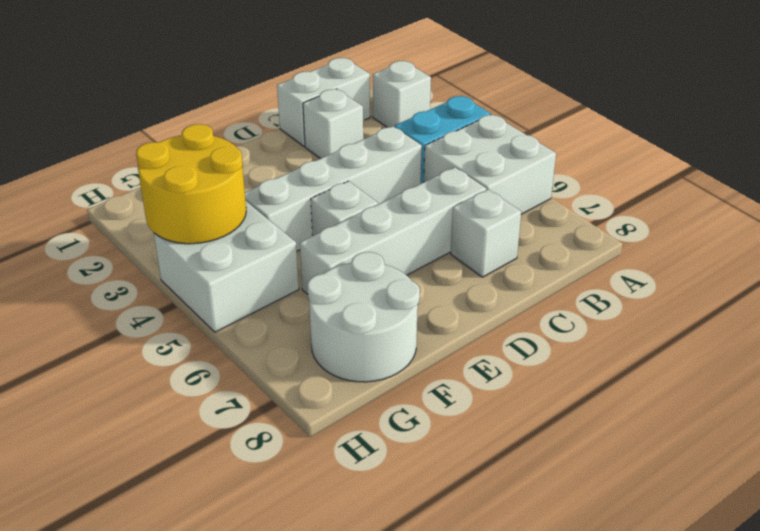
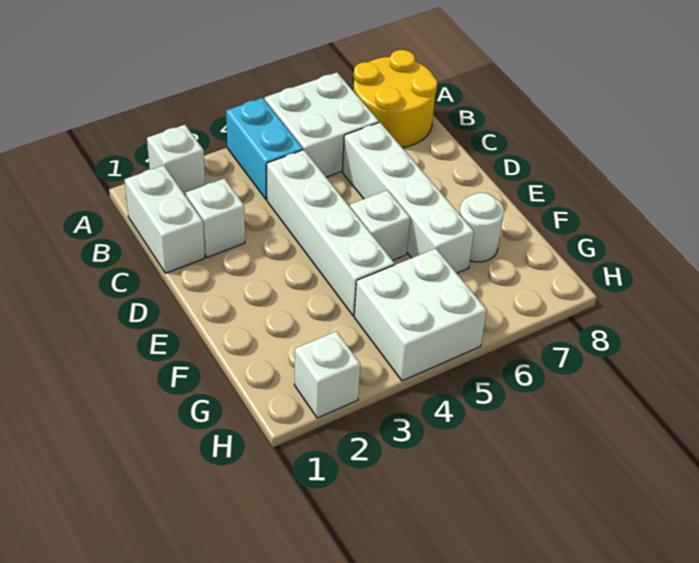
white brick C7 level 1 -> white brick H2 level 1
white round brick F7:G8 level 1 -> white round brick F7 level 1
yellow round brick G3:H4 level 2 -> yellow round brick A7:B8 level 1

